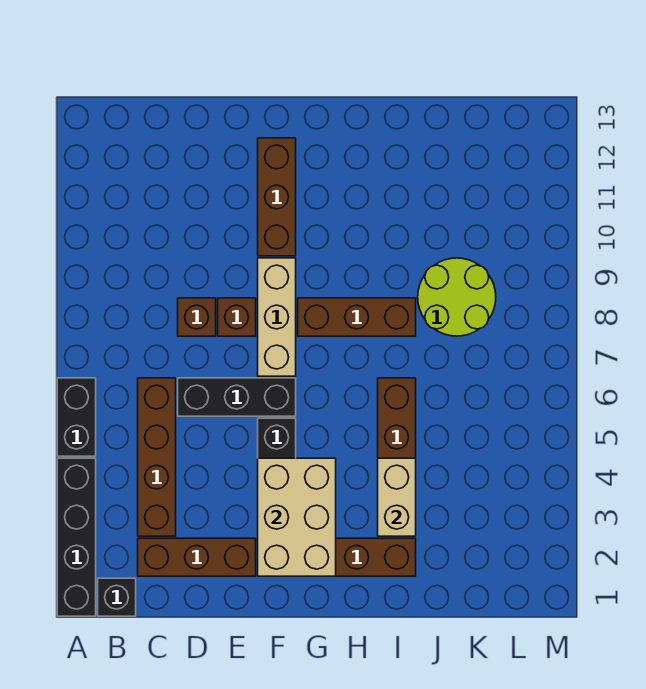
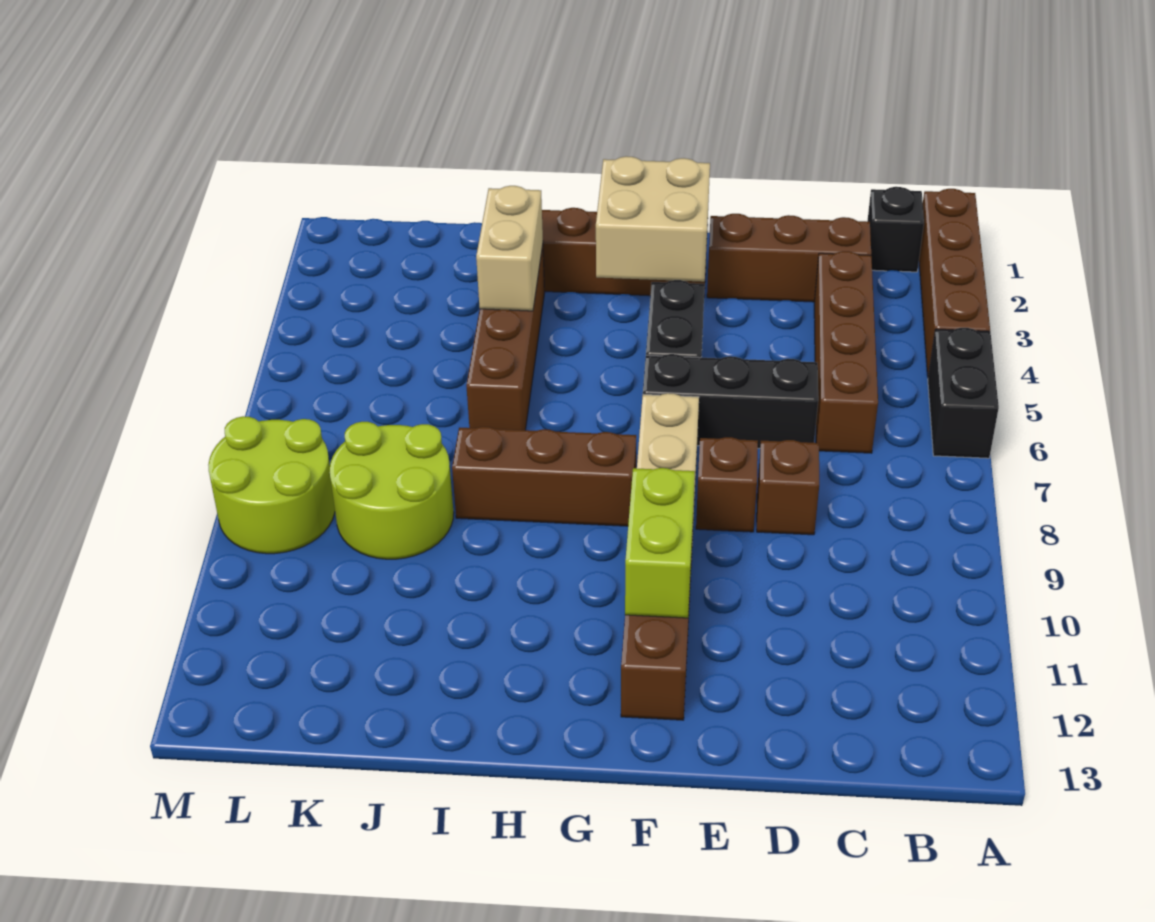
black brick A1:A4 level 1 -> brown brick A1:A4 level 1
tan brick F2:G4 level 2 -> tan brick F2:G3 level 2
none -> lime brick F10:F11 level 2
none -> lime round brick L8:M9 level 1

